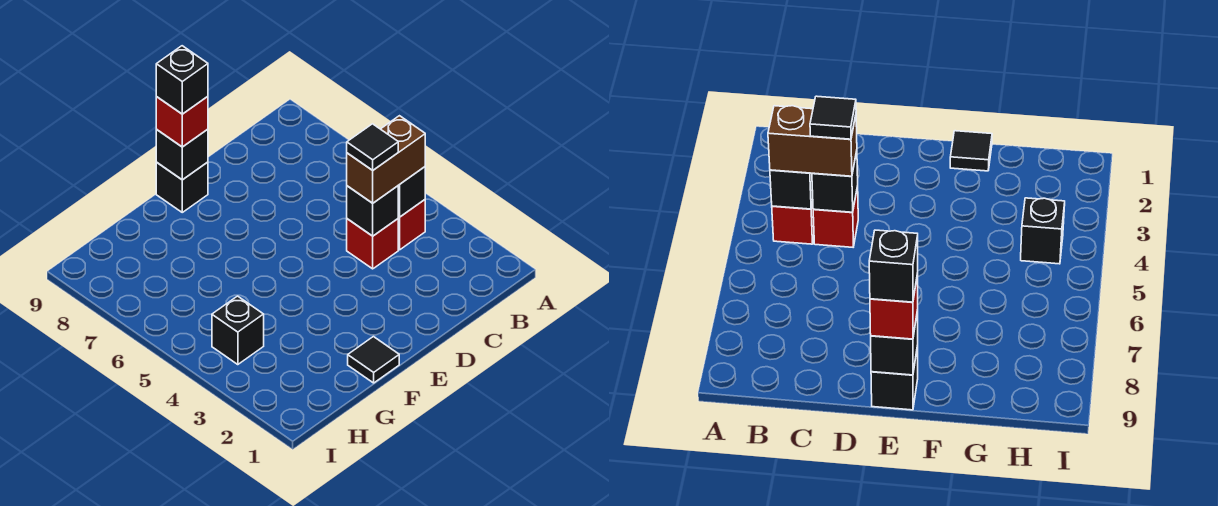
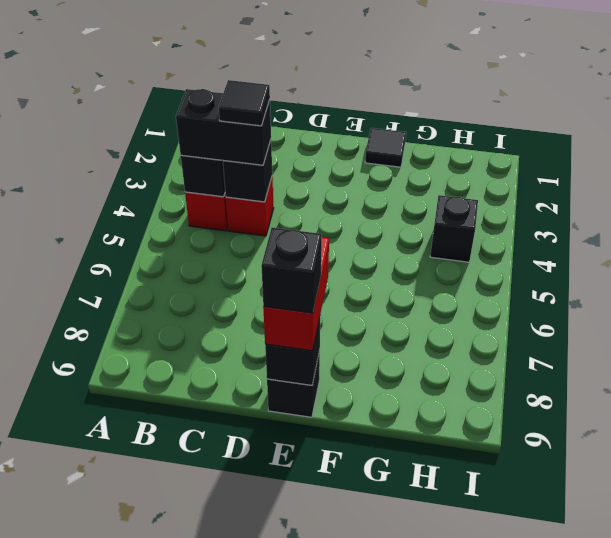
brown brick B4:C4 level 3 -> black brick B4:C4 level 3
red brick E9 level 3 -> red brick E8:E9 level 3

